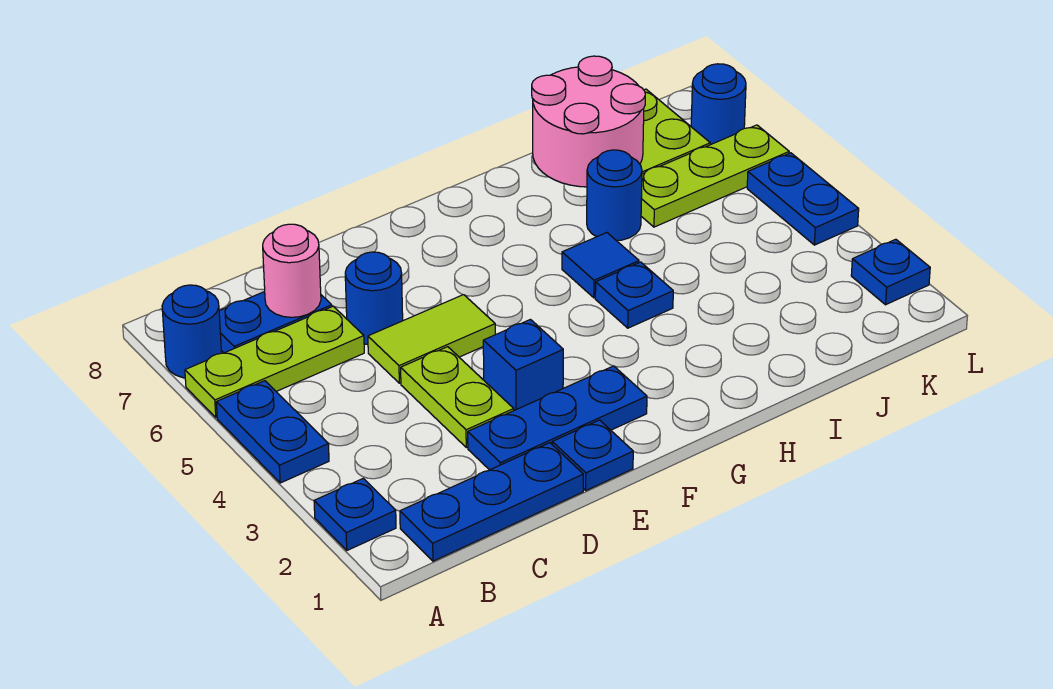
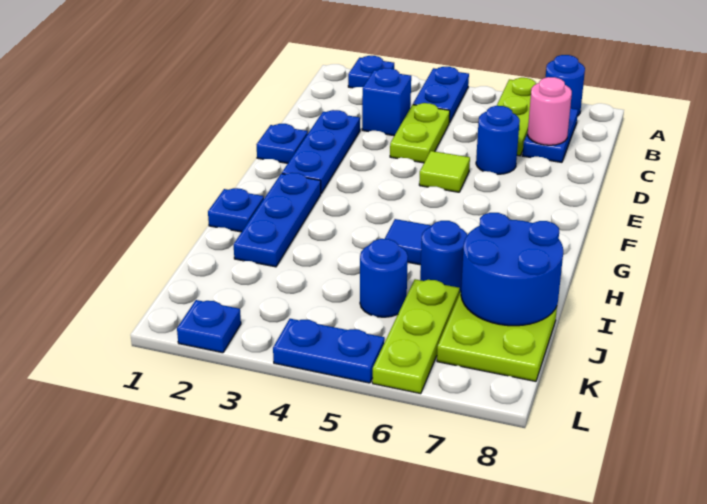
blue plate A4:A5 level 1 -> blue plate A4:B4 level 1
blue plate B1:D1 level 1 -> blue plate G2:I2 level 1
lime plate D3:D4 level 1 -> lime plate C4:D4 level 1
lime tile D5:E5 level 1 -> lime tile E5 level 1
blue brick E3 level 1 -> blue brick C3 level 1
blue plate H4 level 1 -> blue plate H1 level 1
pink round brick I7:J8 level 2 -> blue round brick I7:J8 level 2
blue round brick L7 level 1 -> blue round brick J5 level 1

